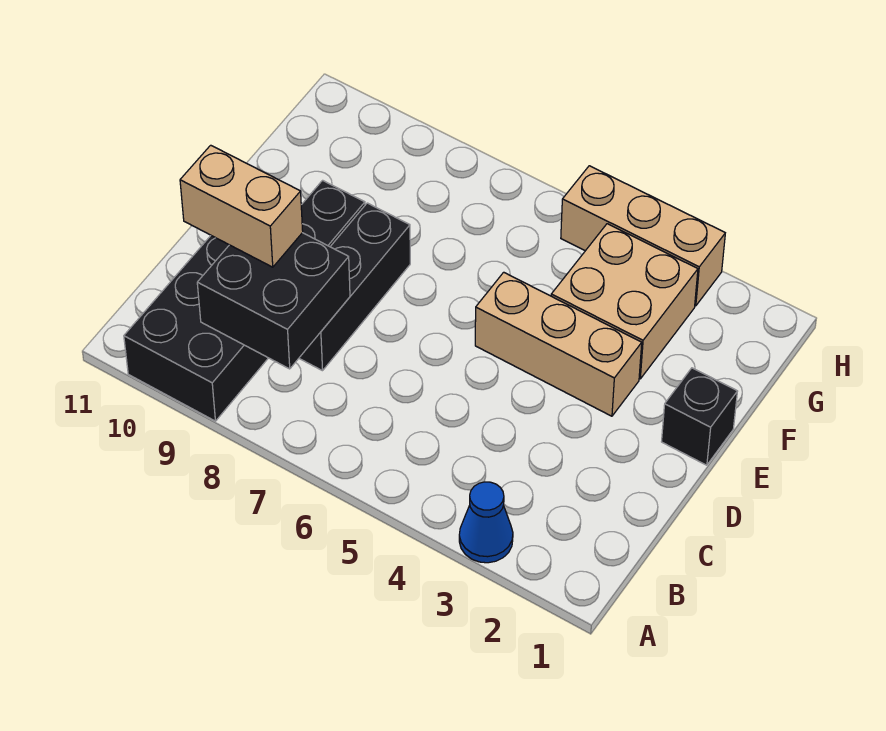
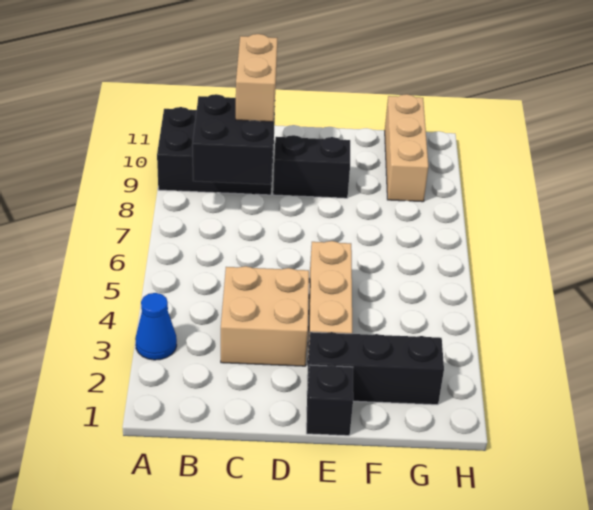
black brick C8:E8 level 1 -> black brick E2:G2 level 1
tan brick F3:G4 level 1 -> tan brick C3:D4 level 1
tan brick H3:H5 level 1 -> tan brick G9:G11 level 1

